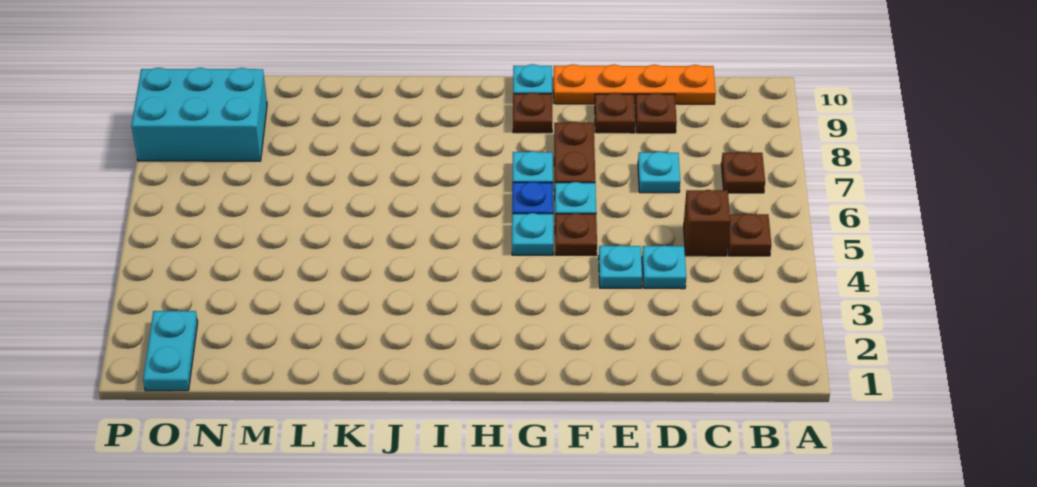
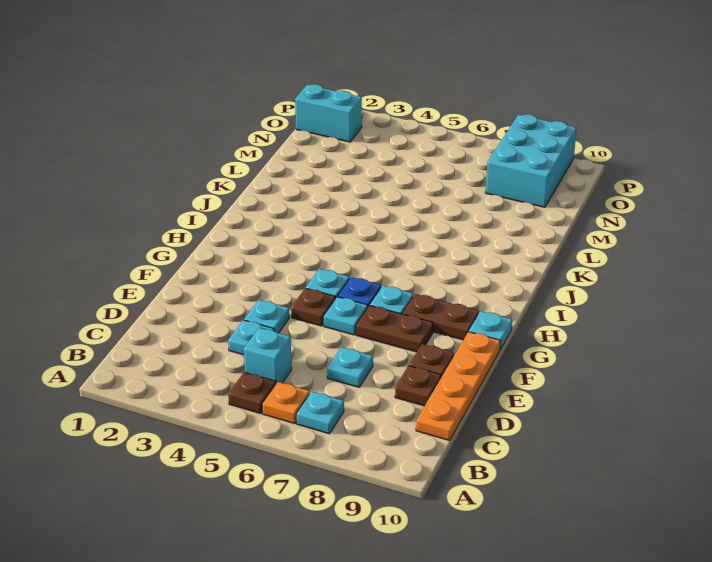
none -> orange plate B6 level 1
brown plate B7 level 1 -> cyan plate B7 level 1
brown brick C5 level 1 -> cyan brick C5 level 1
brown plate G9 level 1 -> brown plate G8:G9 level 1
cyan plate O1:O2 level 1 -> cyan brick O1:O2 level 1

